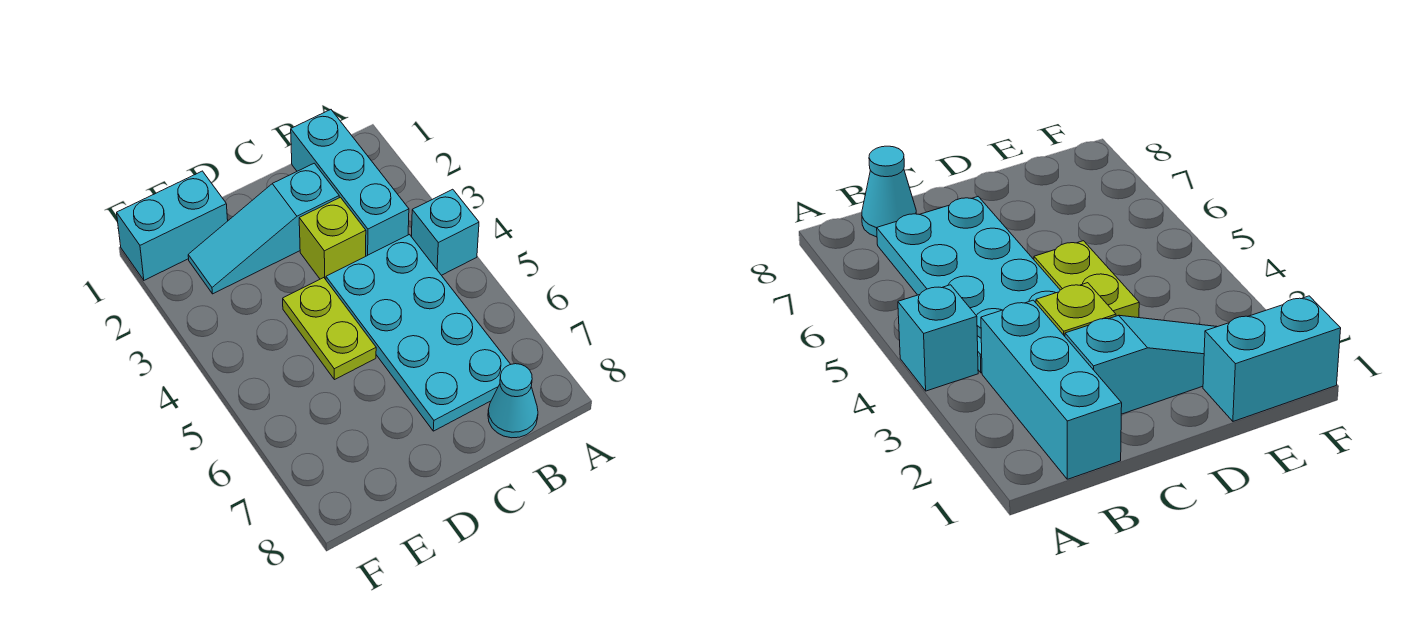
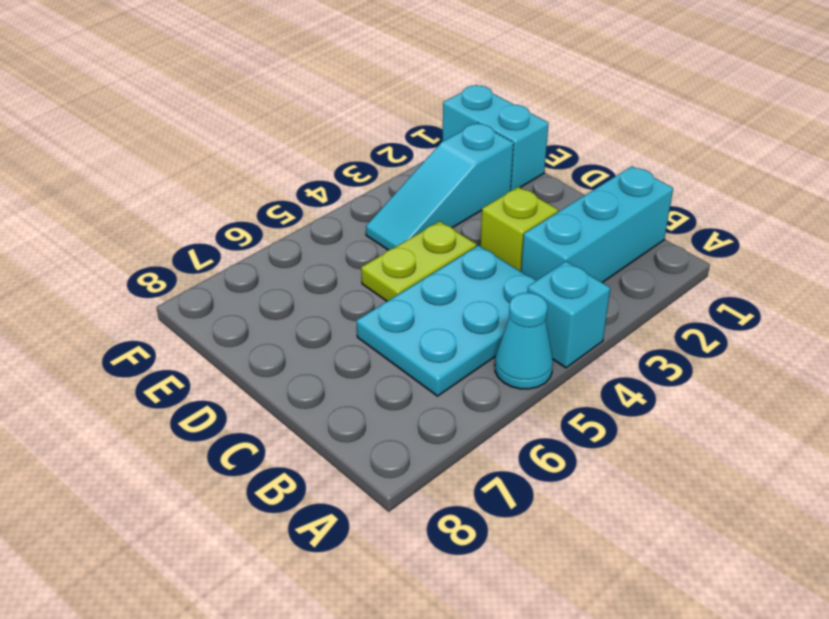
cyan plate B4:C7 level 1 -> cyan plate B4:C6 level 1
cyan cone B8 level 1 -> cyan cone A5 level 1
cyan slope C2:E2 level 1 top C -> cyan slope E2:E4 level 1 top 2

